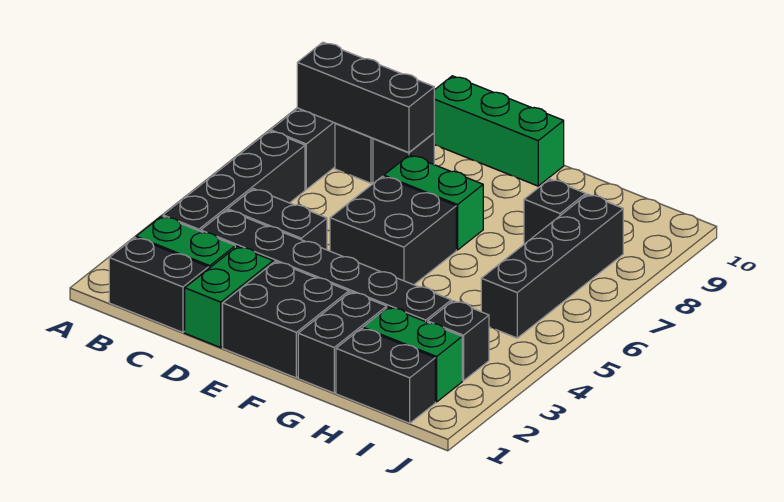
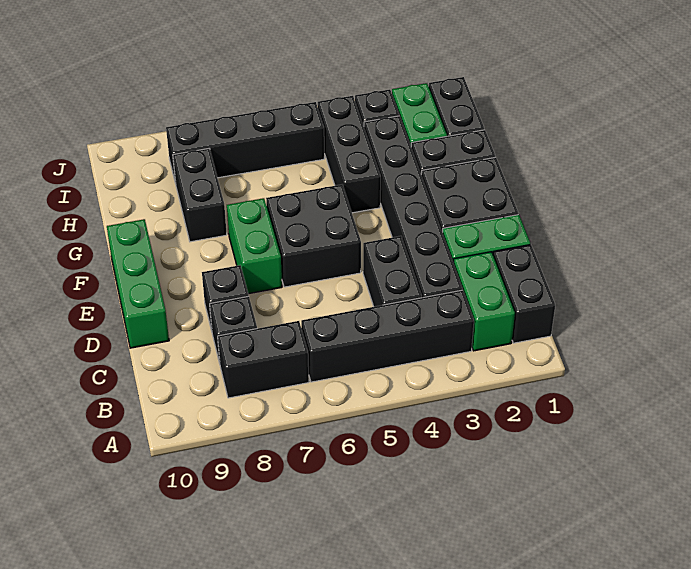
black brick B8:D8 level 2 -> black brick G4:I4 level 1
black brick H8 level 1 -> black brick G8:H8 level 1

